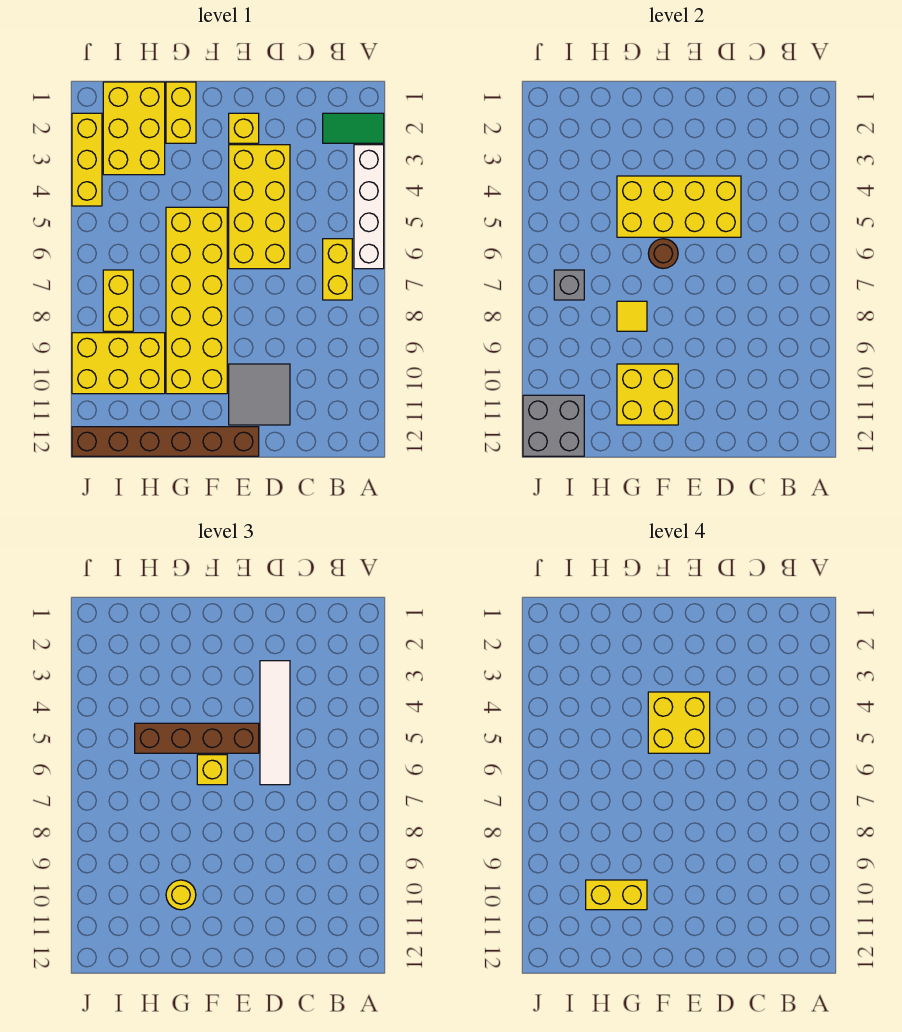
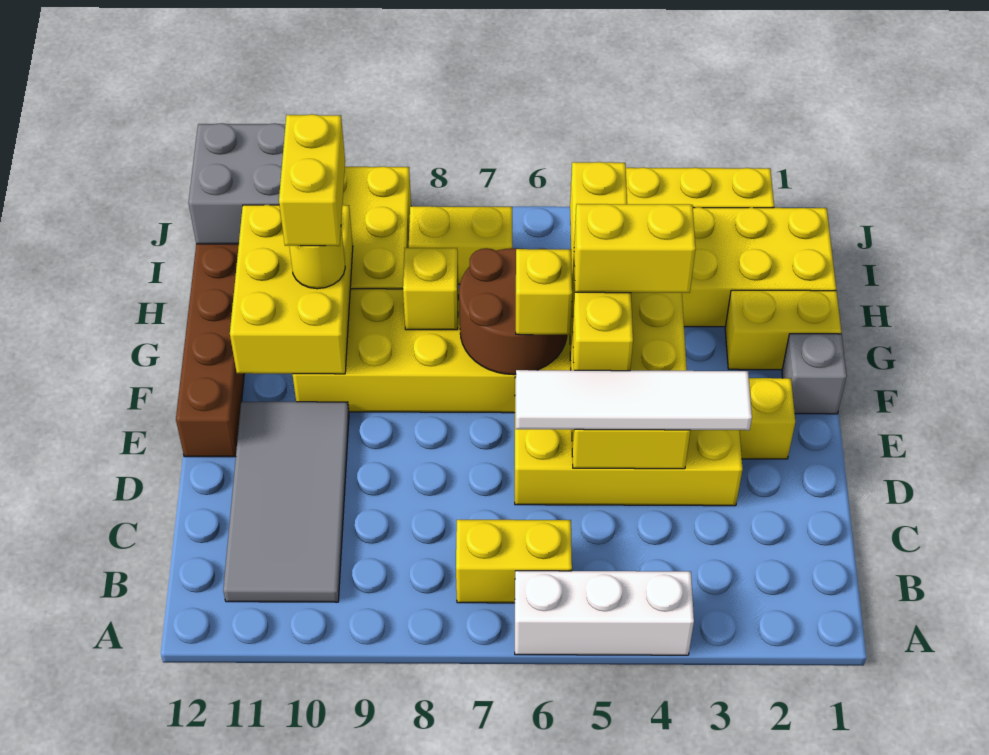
green tile A2:B2 level 1 -> none
white brick A3:A6 level 1 -> white brick A4:A6 level 1
grey tile D10:E11 level 1 -> grey tile B10:E11 level 1
yellow brick E4:F5 level 4 -> yellow brick F4:F5 level 4
brown brick E5:H5 level 3 -> yellow brick E5:H5 level 3
brown round brick F6 level 2 -> brown round brick F6:G7 level 2
yellow brick F10:G11 level 2 -> yellow brick F10:H11 level 2
yellow tile G8 level 2 -> yellow brick G8 level 2
grey brick I7 level 2 -> grey brick F1 level 1

